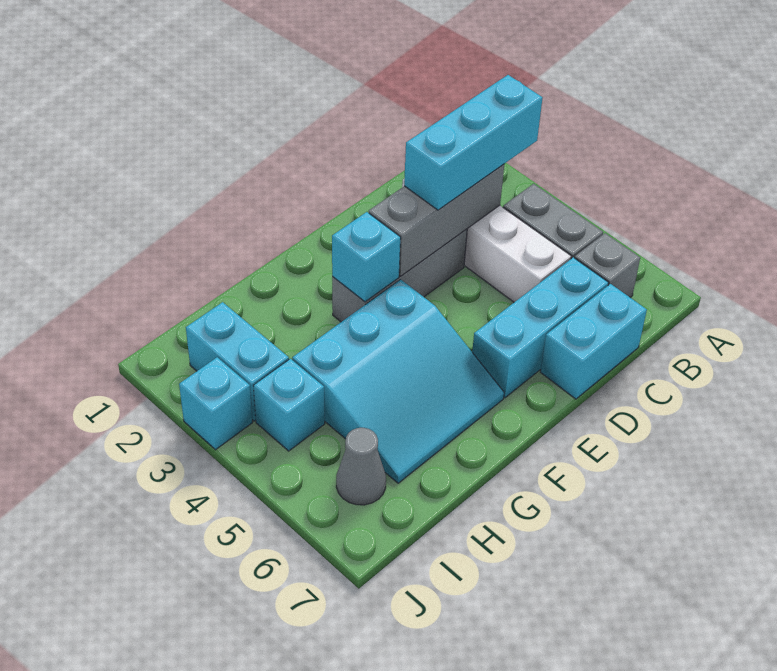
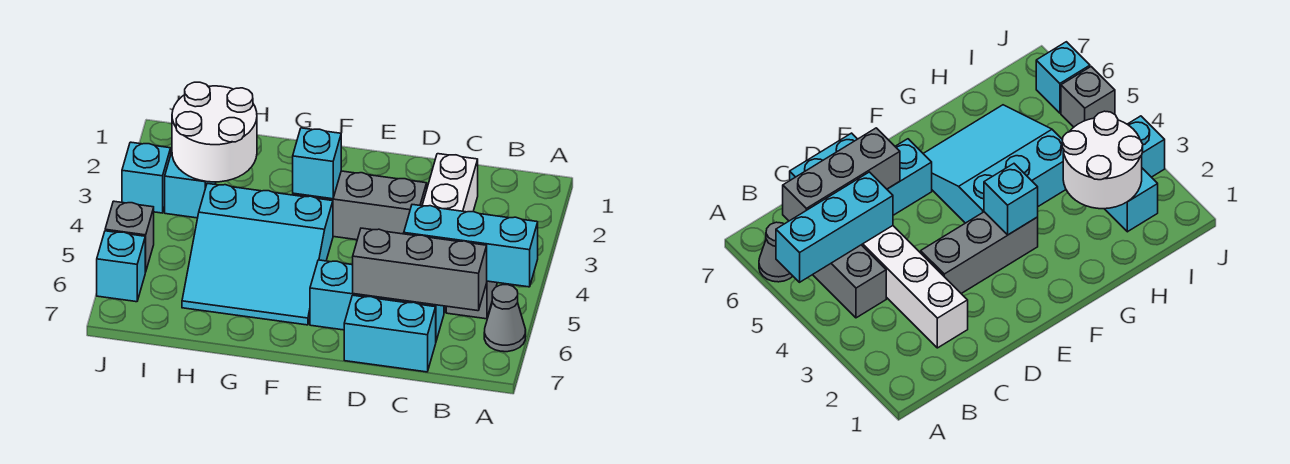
cyan brick B3:D3 level 3 -> cyan brick A5:C5 level 2
grey brick B6 level 1 -> grey brick J5 level 1
grey brick C3:E3 level 2 -> grey brick B6:D6 level 2
none -> white round brick H2:I3 level 2
cyan brick I4 level 1 -> cyan brick J6 level 1
grey cone I6 level 1 -> grey cone A6 level 1

